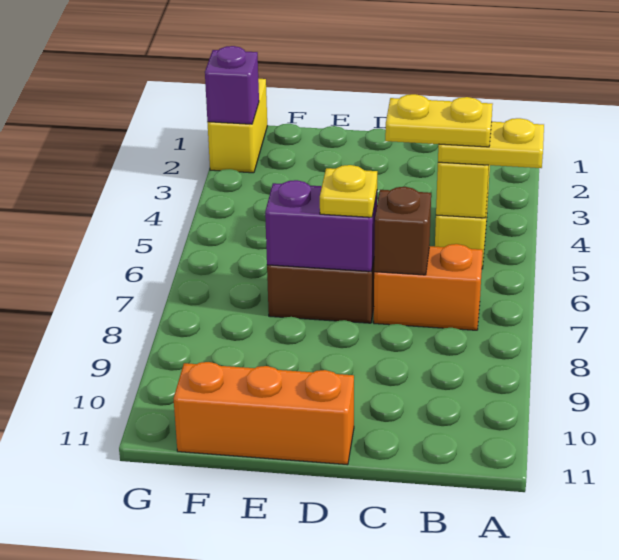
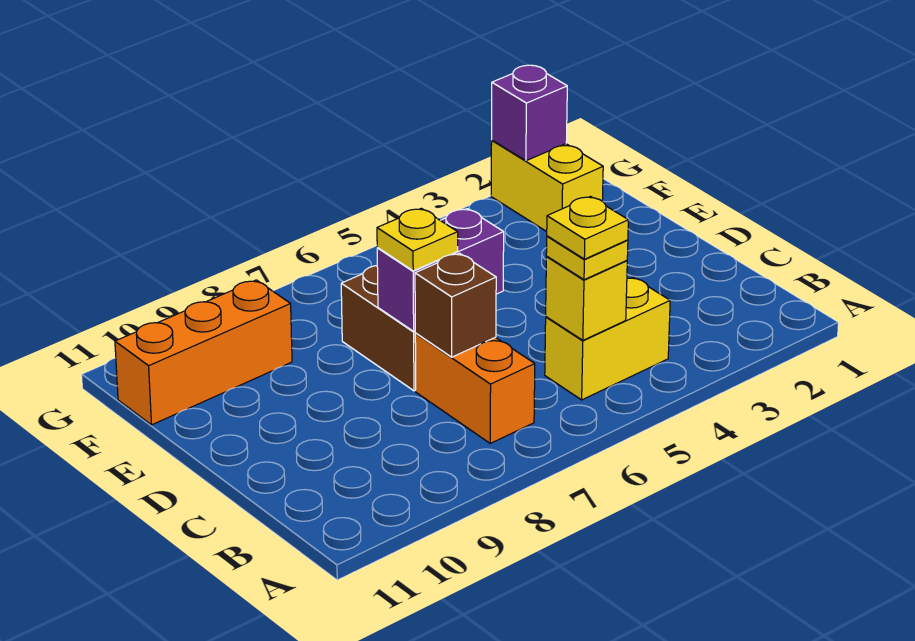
yellow plate A5:B5 level 3 -> yellow plate B5 level 3
yellow plate B5:C5 level 4 -> yellow plate B5 level 4
purple brick D7:E7 level 2 -> purple brick D6:D7 level 2
orange brick D11:F11 level 1 -> orange brick F9:F11 level 1
yellow brick G1:G2 level 1 -> yellow brick F2:G2 level 1

